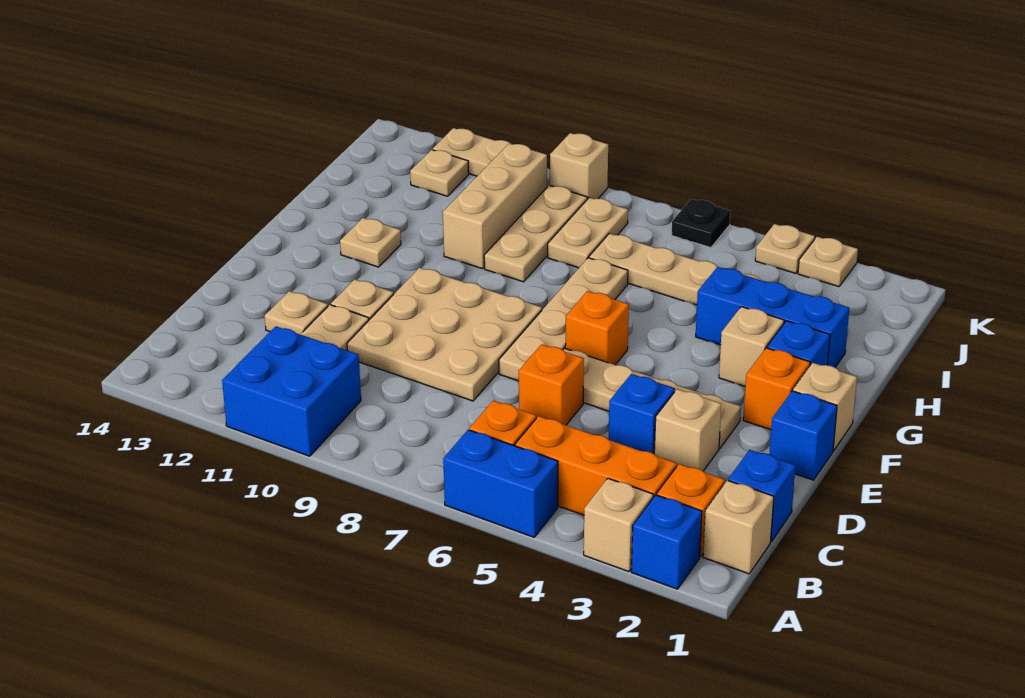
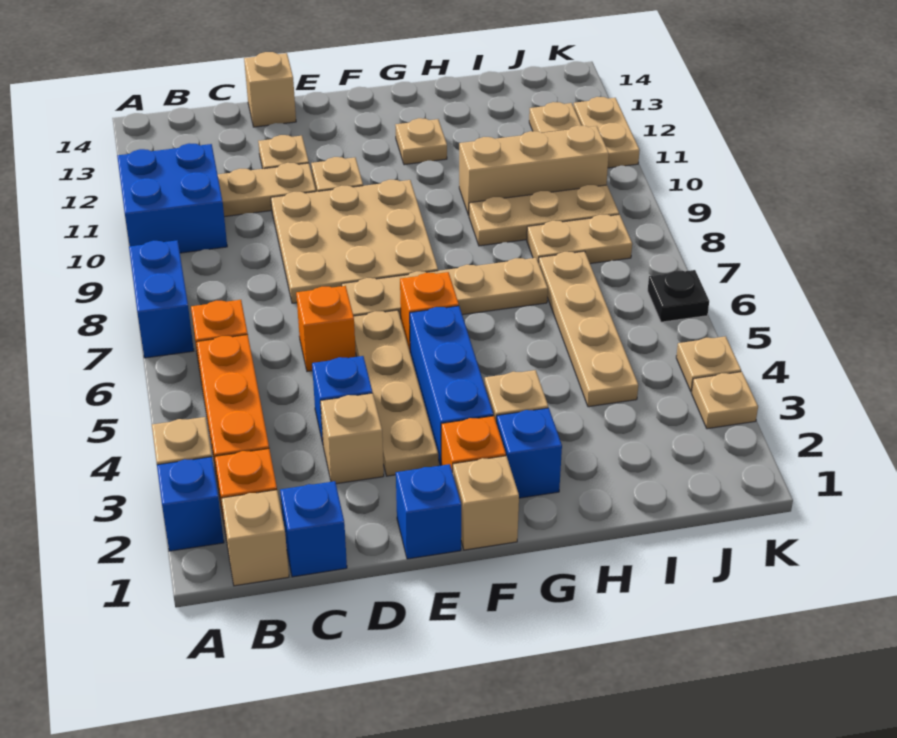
blue brick A5:A6 level 1 -> blue brick A7:A8 level 1
blue brick H2:H4 level 1 -> blue brick F3:F5 level 1
tan brick K9 level 1 -> tan brick D14 level 1

